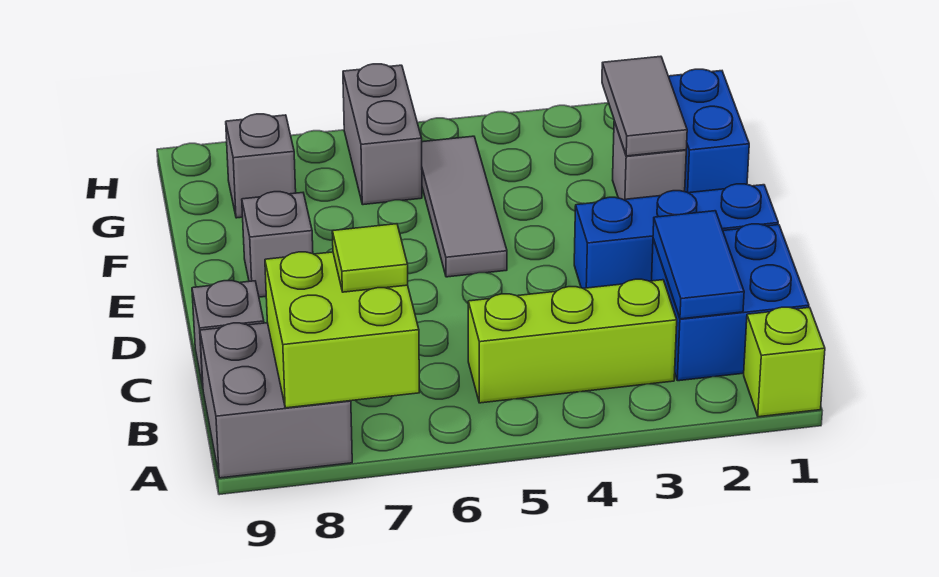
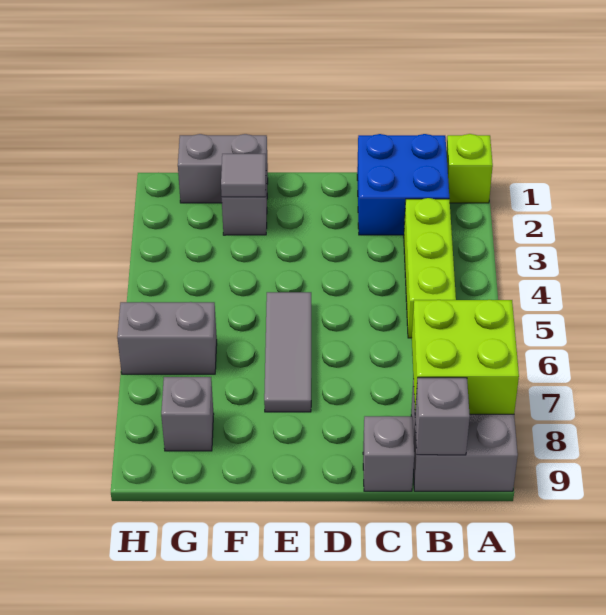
blue tile B2:C2 level 2 -> none
lime tile B7 level 3 -> none
blue brick D1:D3 level 1 -> none
grey tile E5:G5 level 1 -> grey tile E5:E7 level 1
grey brick E8 level 1 -> grey brick B9 level 2
blue brick F1:G1 level 1 -> grey brick F1:G1 level 1
grey tile F2:G2 level 2 -> grey tile F2 level 2

